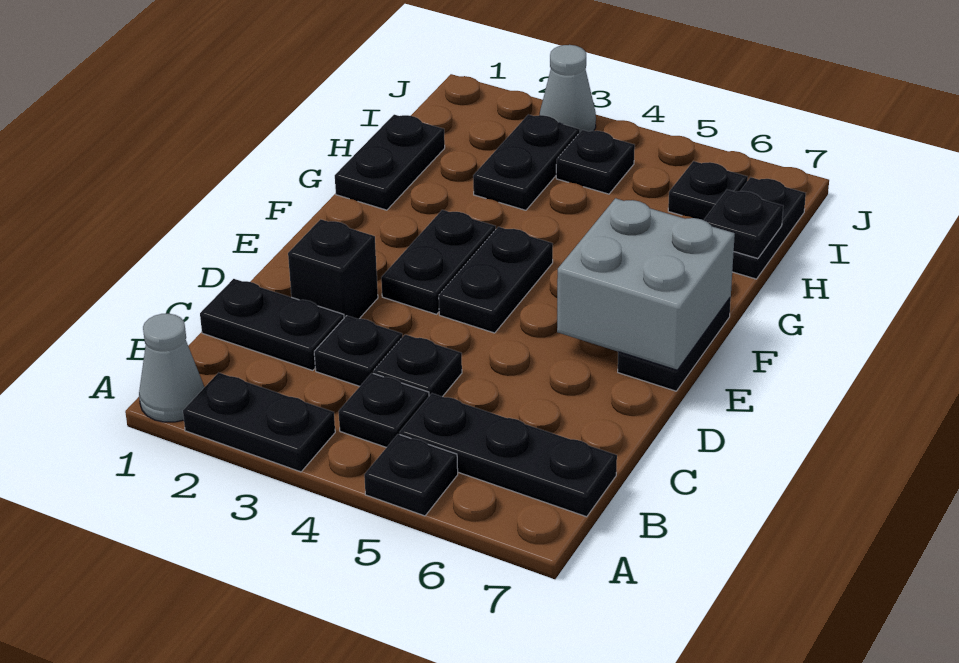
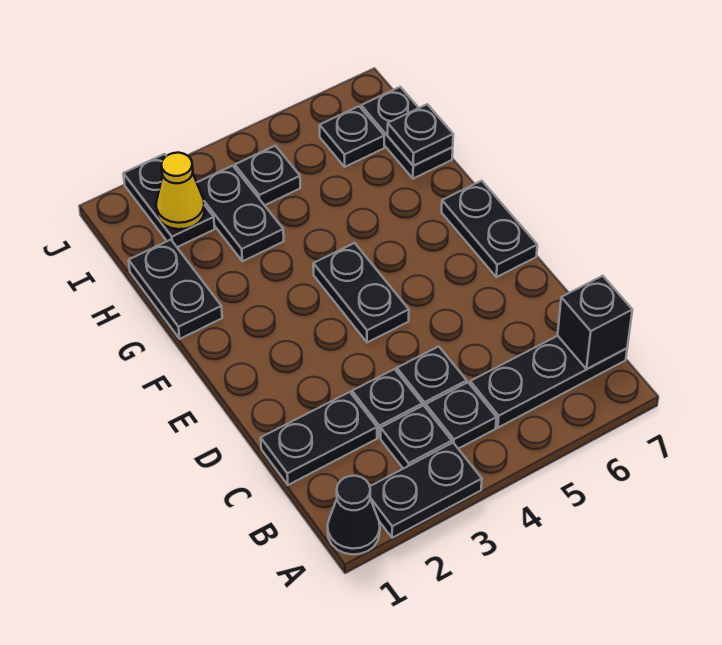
grey cone A1 level 1 -> black cone A1 level 1
black plate A5 level 1 -> black plate B3 level 1
black brick D2 level 1 -> black brick B7 level 2
black plate E3:F3 level 1 -> black plate I2:J2 level 1
grey brick E6:F7 level 2 -> none
none -> yellow cone I2 level 2
grey cone J3 level 1 -> none

